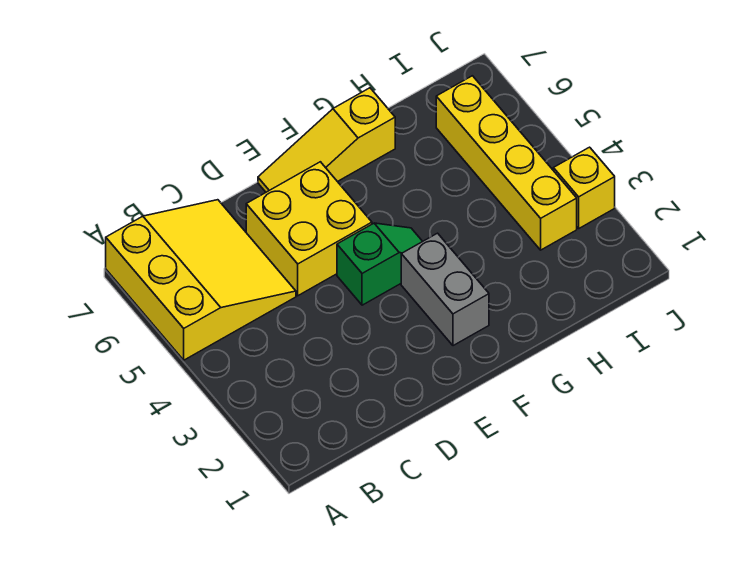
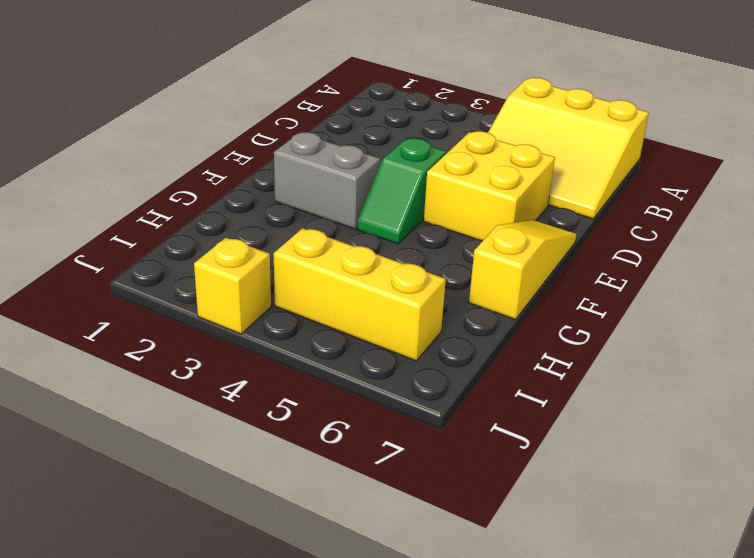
yellow brick I3:I6 level 1 -> yellow brick I4:I6 level 1

